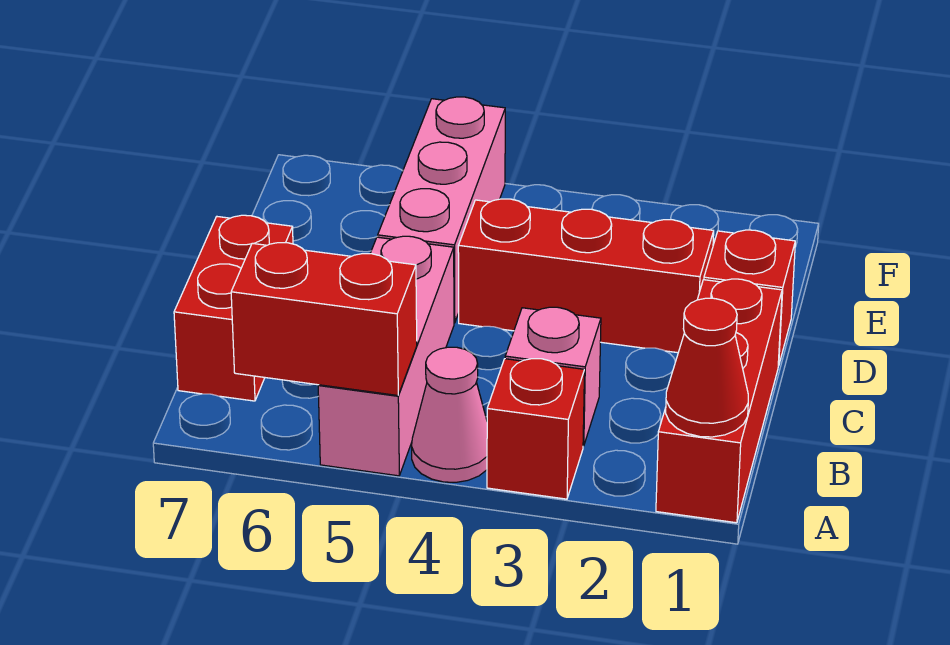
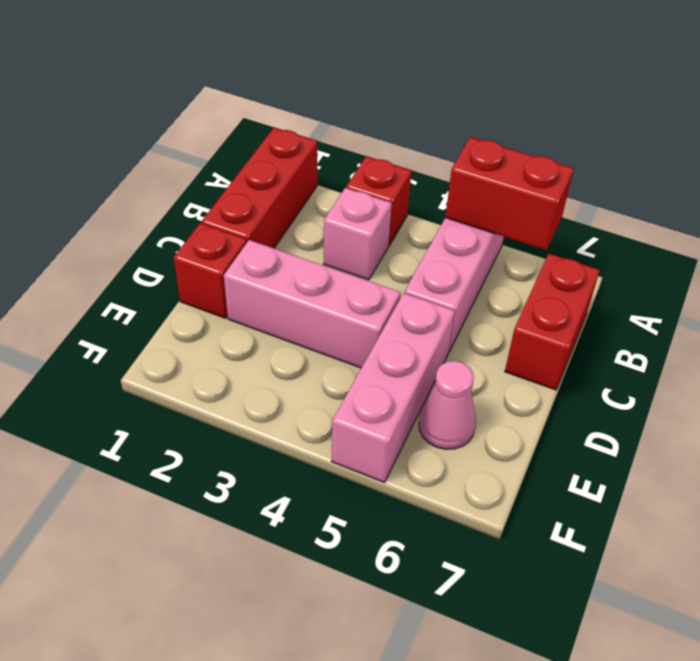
red cone A1 level 2 -> none
pink cone A4 level 1 -> pink cone E6 level 1
red brick D2:D4 level 1 -> pink brick D2:D4 level 1

